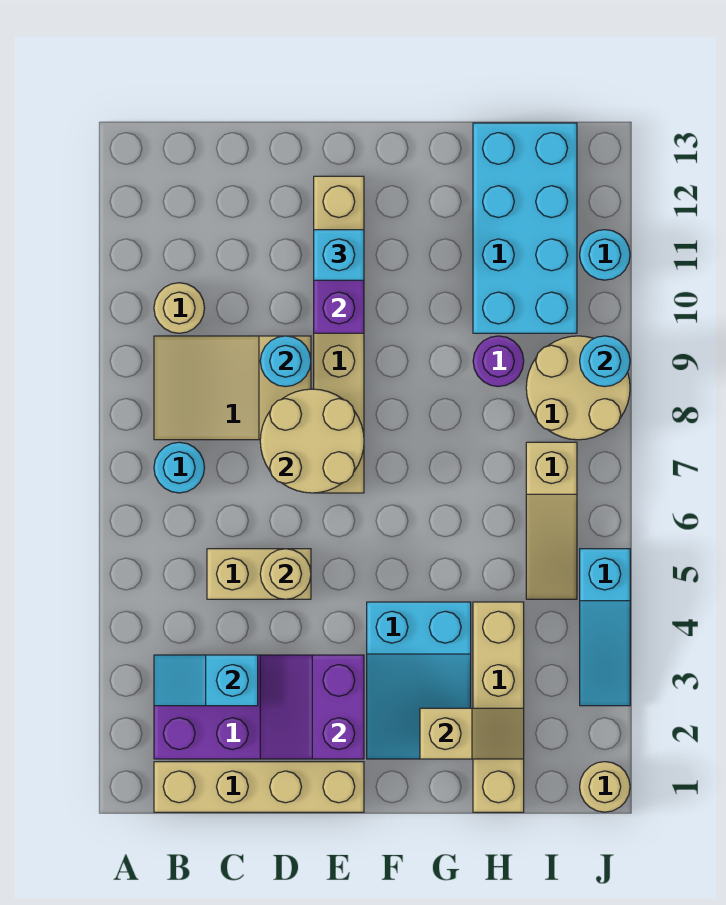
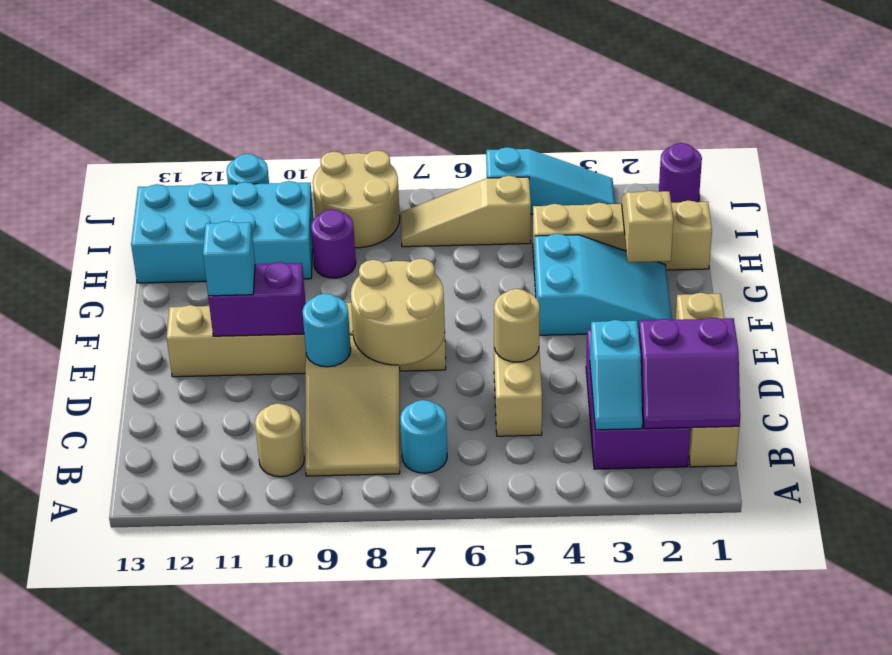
purple slope D2:E3 level 2 top E -> purple slope B1:C2 level 2 top C
tan slope I5:I7 level 1 top 7 -> tan slope I5:I7 level 1 top 5
tan round brick J1 level 1 -> purple round brick J1 level 1
cyan round brick J9 level 2 -> none

